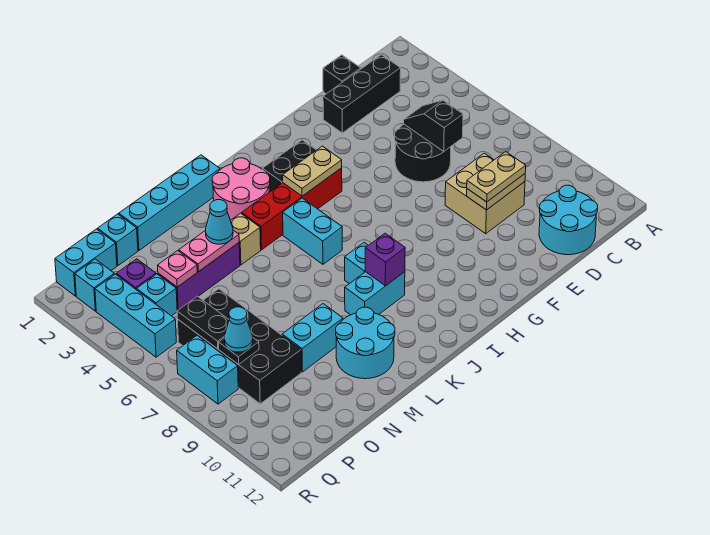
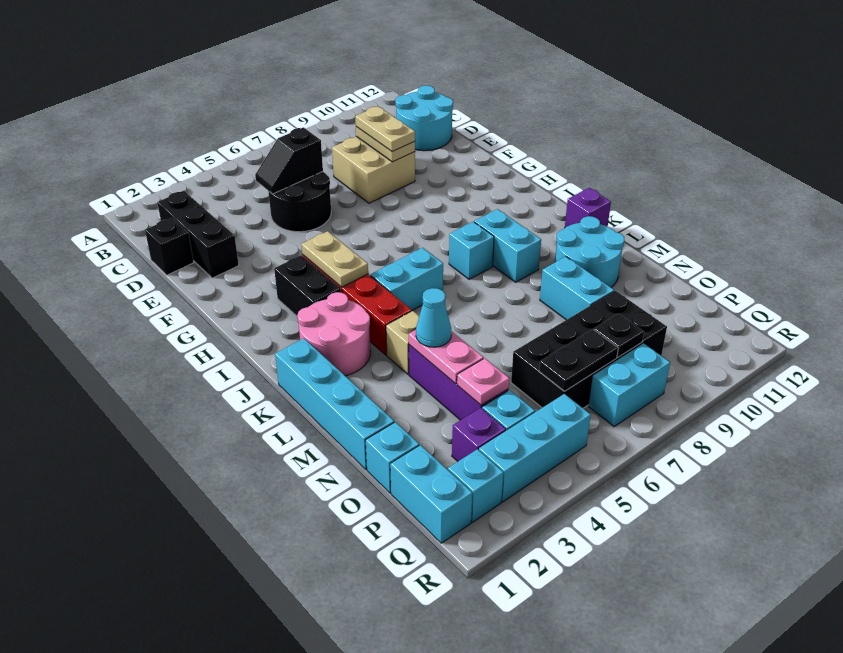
purple brick J9 level 2 -> purple brick K12 level 1
cyan cone P8 level 3 -> none

